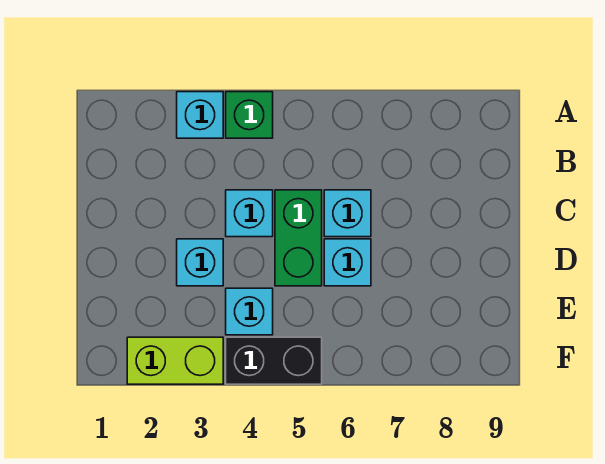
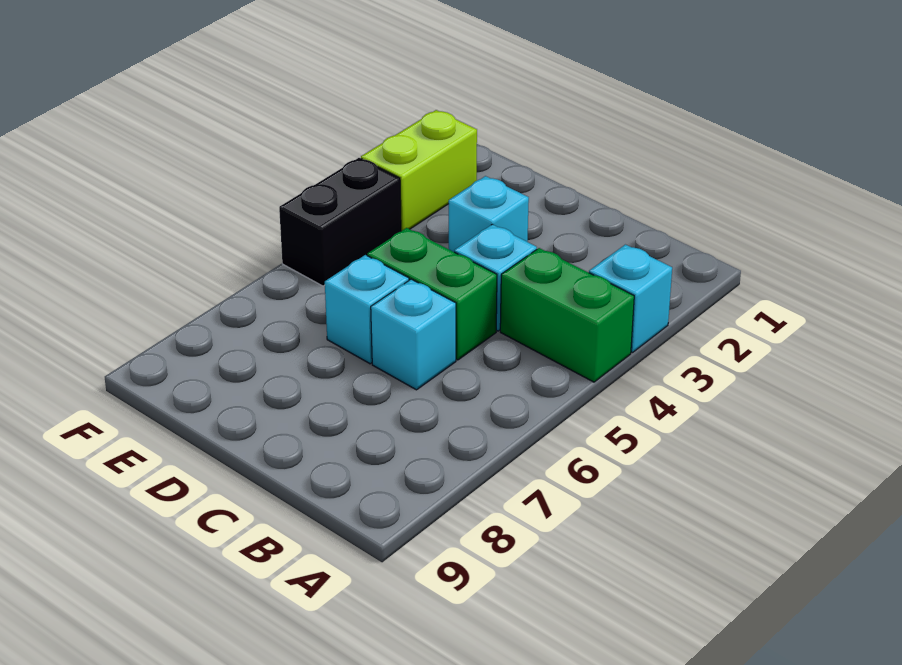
green brick A4 level 1 -> green brick A4:B4 level 1
cyan brick E4 level 1 -> none

